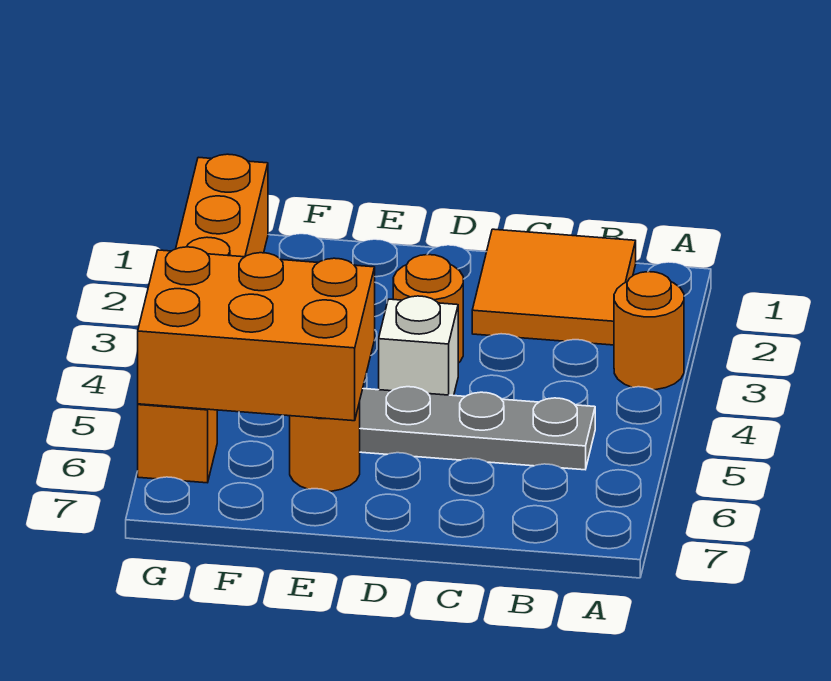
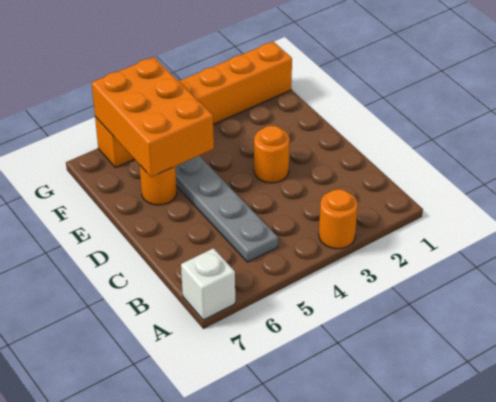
orange tile B1:C2 level 1 -> none
white brick D4 level 1 -> white brick A7 level 1

